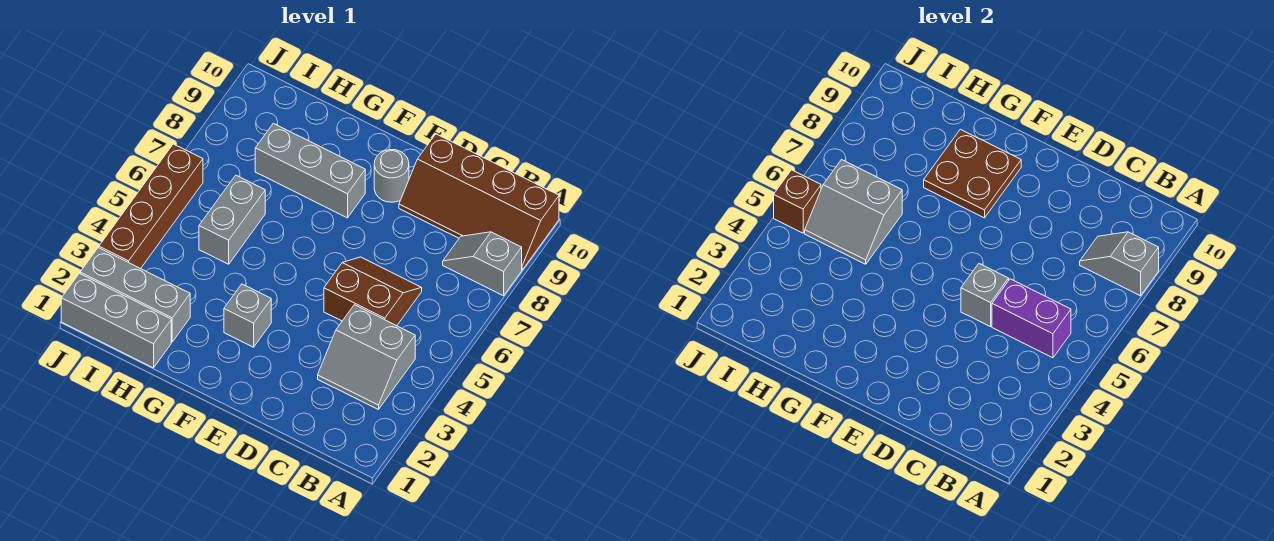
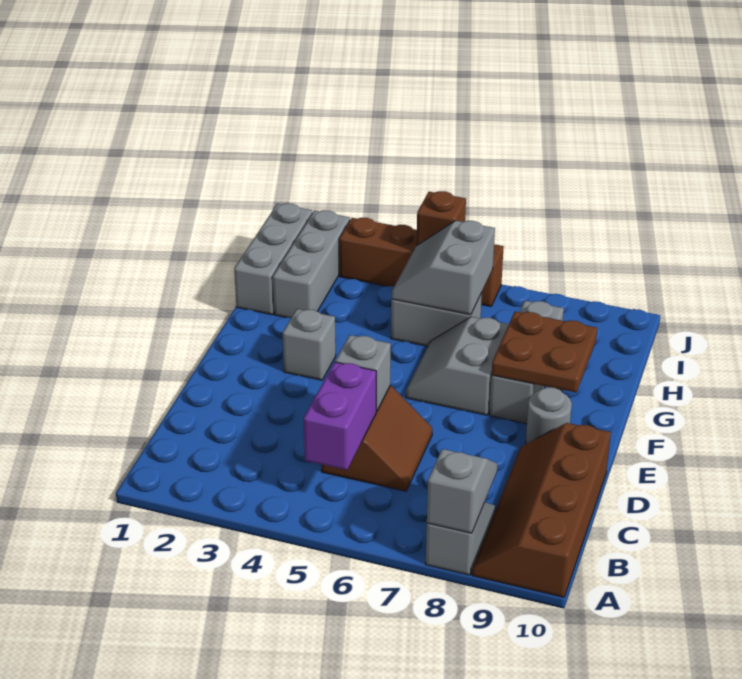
grey slope B3:C4 level 1 top 4 -> grey slope F6:G7 level 1 top 7

